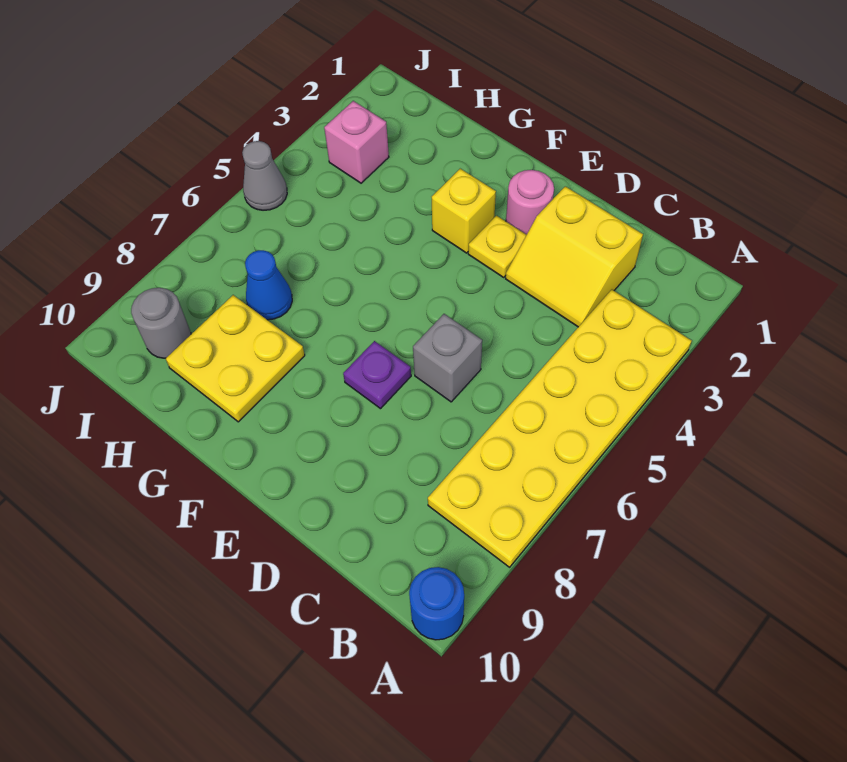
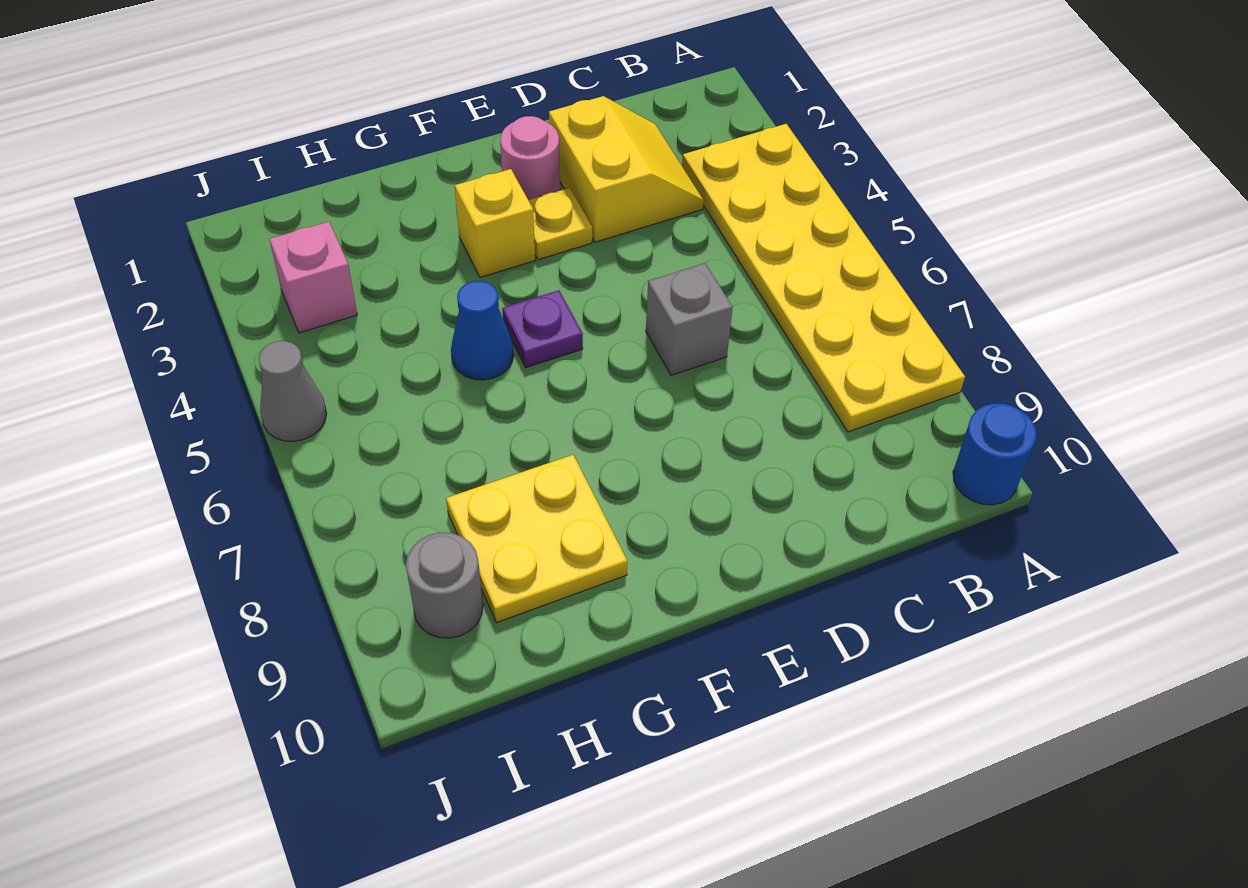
yellow slope C2:D3 level 1 top 2 -> yellow slope C2:D3 level 1 top D
purple plate E7 level 1 -> purple plate F5 level 1
blue cone H7 level 1 -> blue cone G5 level 1

